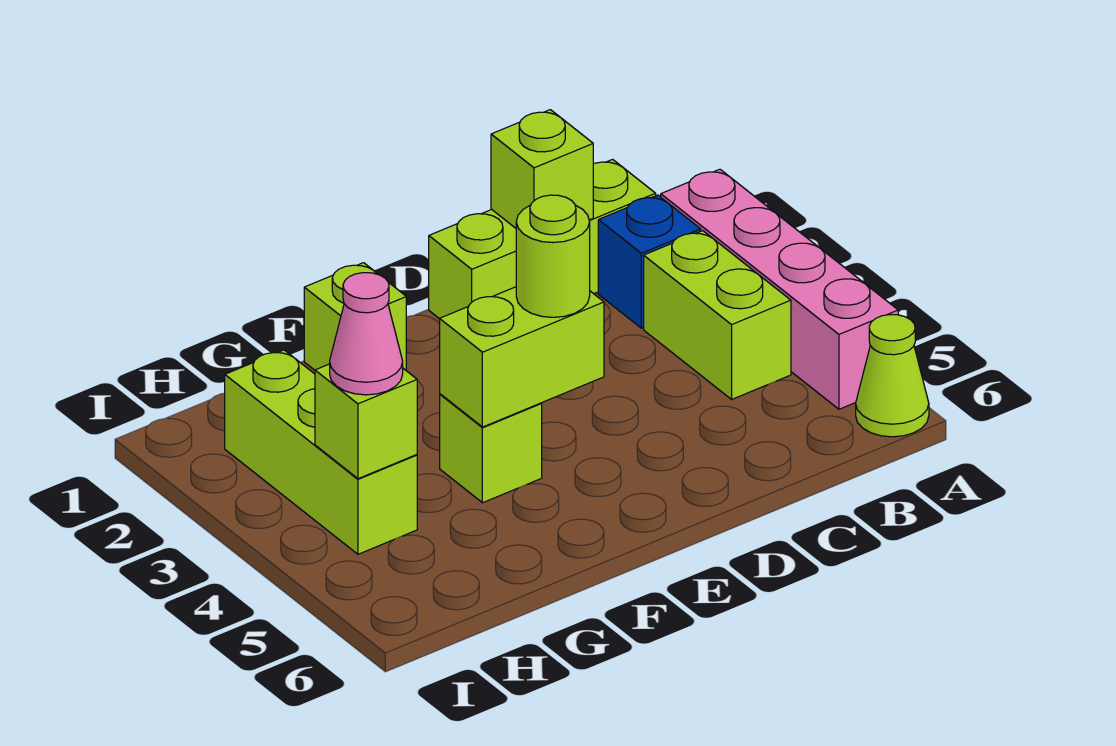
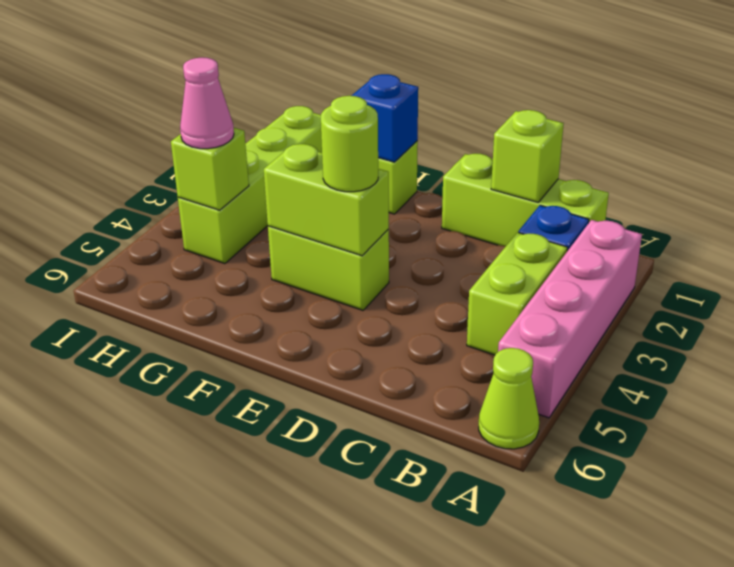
none -> blue brick F1 level 2
lime brick F4 level 1 -> lime brick E4:F4 level 1
lime brick H2:H4 level 1 -> lime brick H1:H4 level 1

